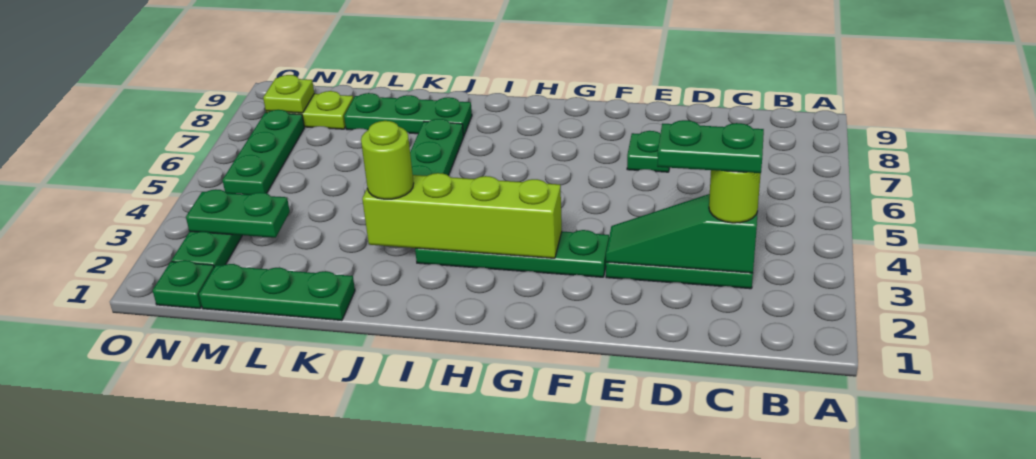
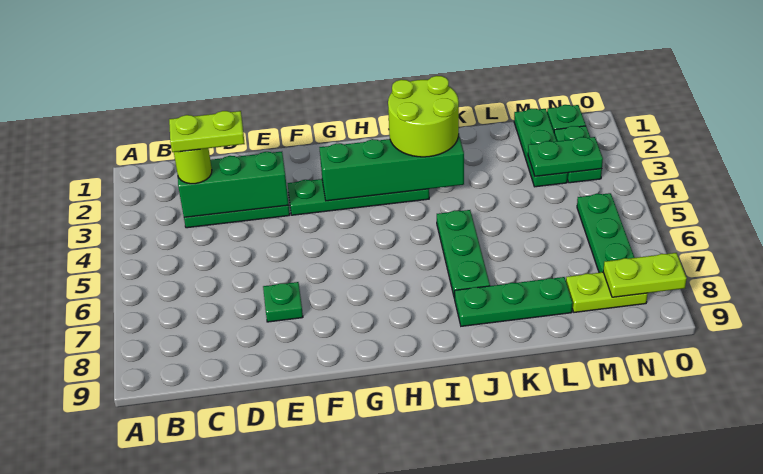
green slope C3:E3 level 2 top C -> green brick C3:E3 level 2
green plate C3:D3 level 4 -> lime plate C3:D3 level 4
lime brick G3:J3 level 2 -> green brick G3:J3 level 2
lime round brick J3 level 3 -> lime round brick I2:J3 level 3
green plate K1:M1 level 1 -> green plate M1:M3 level 1
lime plate N8 level 2 -> lime plate N8:O8 level 2

